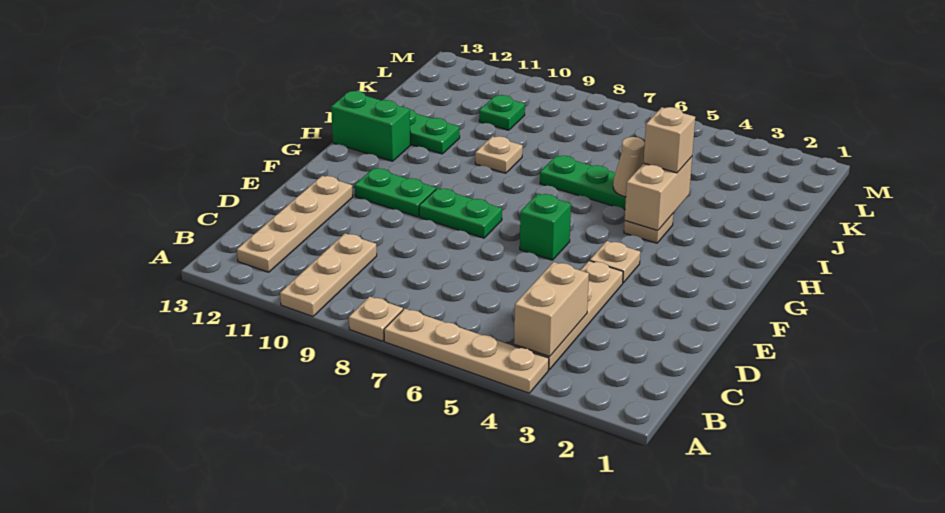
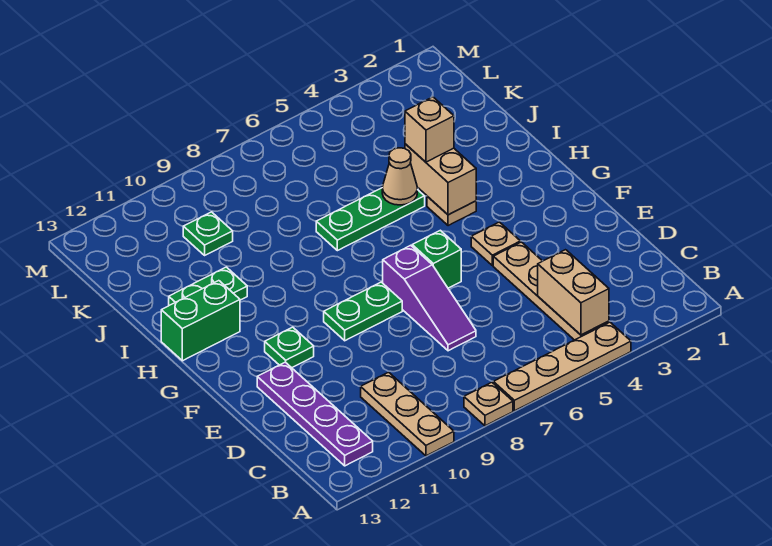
tan plate B12:E12 level 1 -> purple plate B12:E12 level 1
none -> purple slope D7:F7 level 1 top F
green plate F10:F11 level 1 -> green plate F11 level 1
tan plate I9 level 1 -> none

